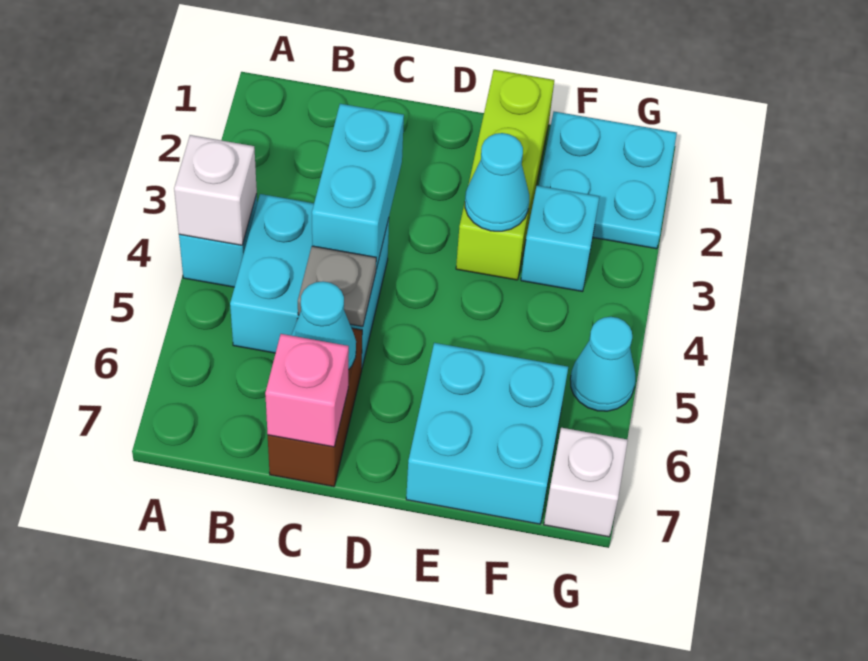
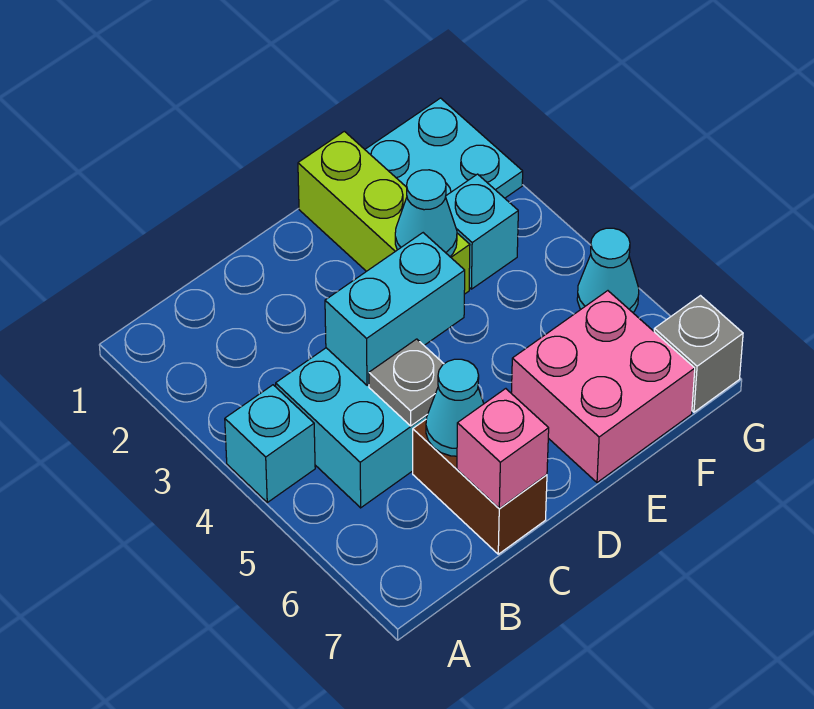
white brick A4 level 2 -> none
cyan brick C3:C4 level 2 -> cyan brick C4:D4 level 2
cyan brick E6:F7 level 1 -> pink brick E6:F7 level 1
white brick G7 level 1 -> grey brick G7 level 1

